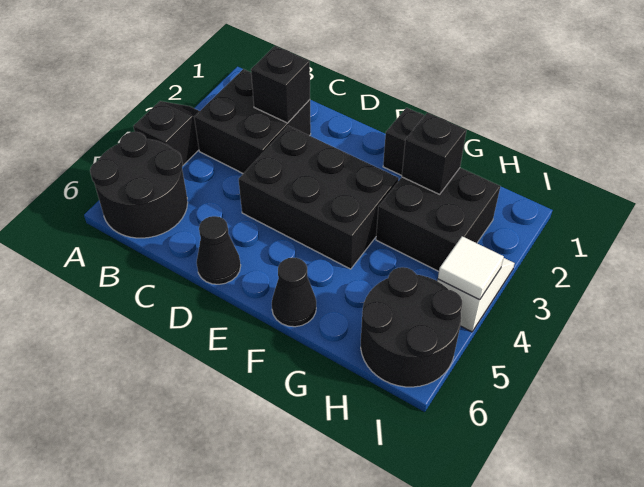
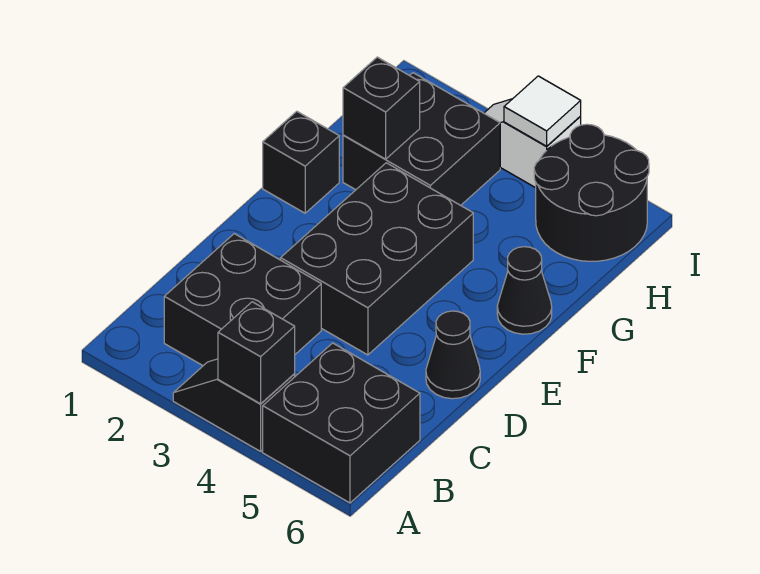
black round brick A5:B6 level 1 -> black brick A5:B6 level 1
black brick C2 level 2 -> black brick A4 level 2

